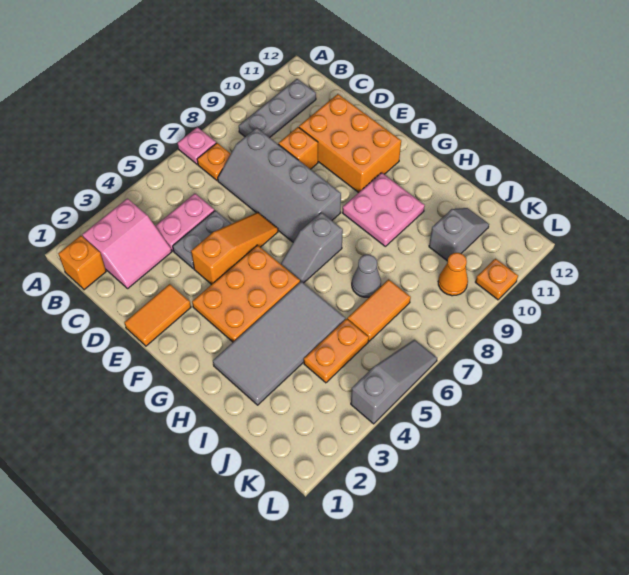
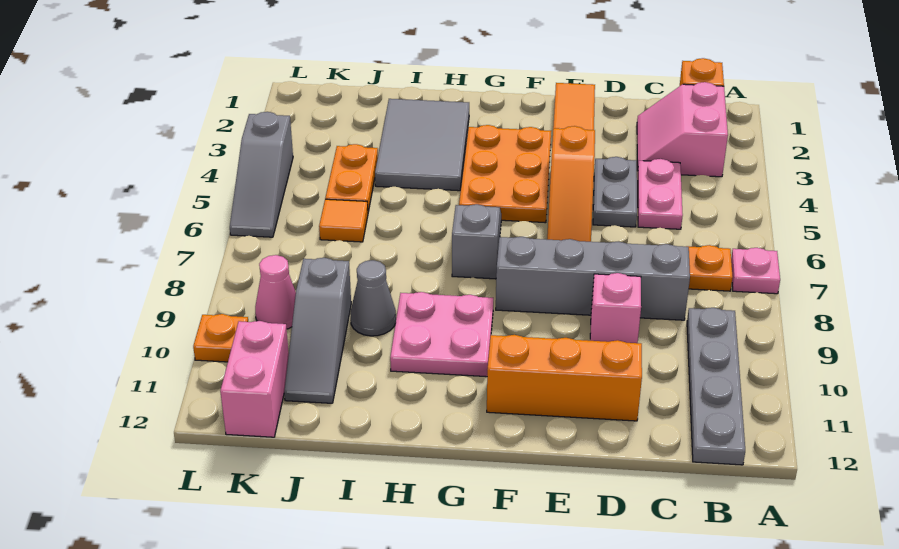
grey plate B9:B11 level 1 -> grey plate B9:B12 level 1
orange brick D9 level 1 -> pink brick D9 level 1
orange brick D10:F11 level 1 -> orange brick D11:F11 level 1
grey tile H2:I5 level 1 -> grey tile H2:I4 level 1
grey cone I7 level 1 -> grey cone I9 level 1
orange tile J6:J7 level 1 -> orange tile J6 level 1
grey slope J10:J11 level 1 top 10 -> grey slope J9:J11 level 1 top 9
orange cone K9 level 1 -> pink cone K9 level 1
none -> pink brick K11:K12 level 1

